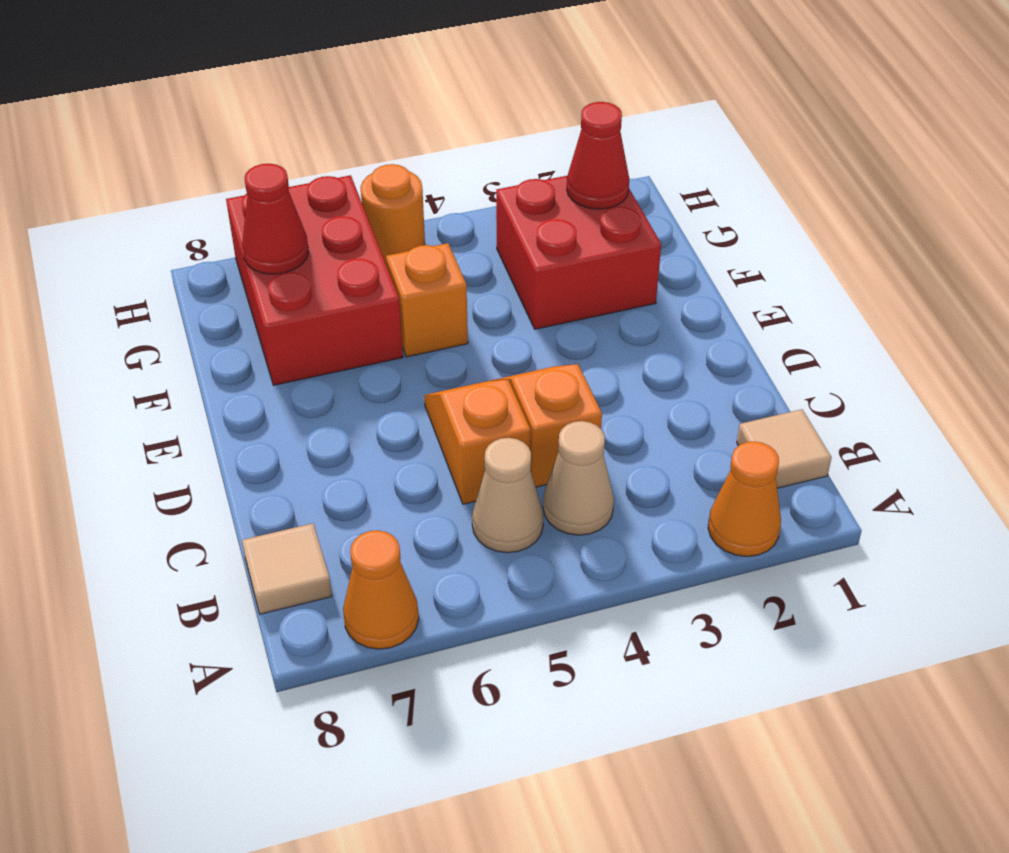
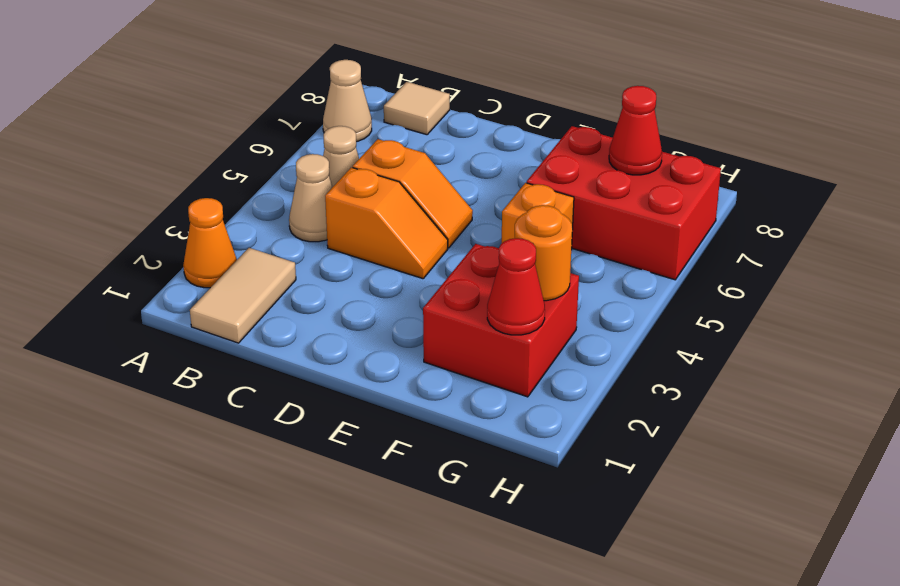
orange cone A7 level 1 -> tan cone A7 level 1
tan tile B1 level 1 -> tan tile B1:B2 level 1
orange round brick H5 level 1 -> orange round brick G3 level 2

